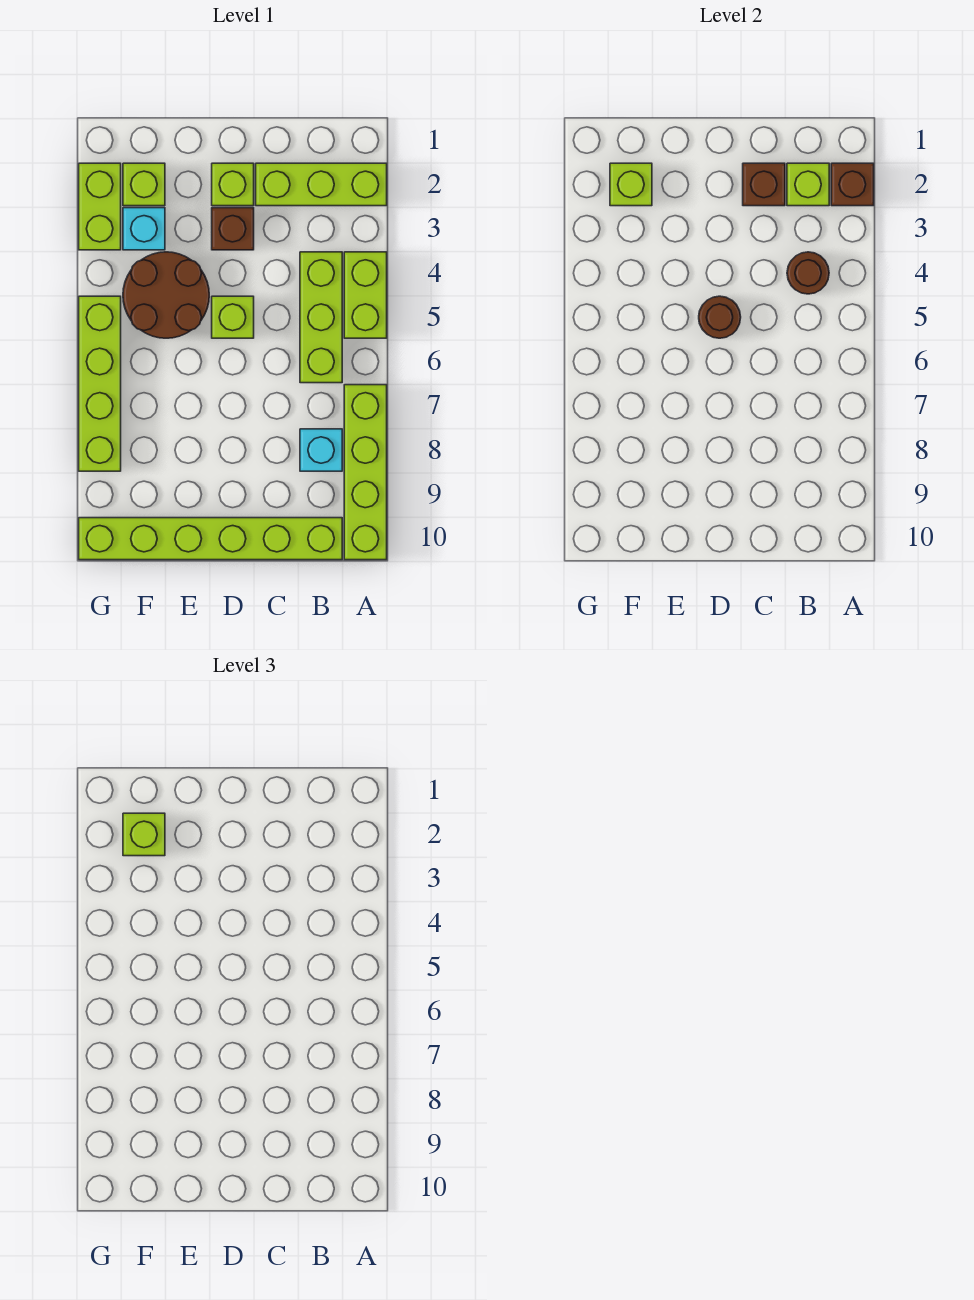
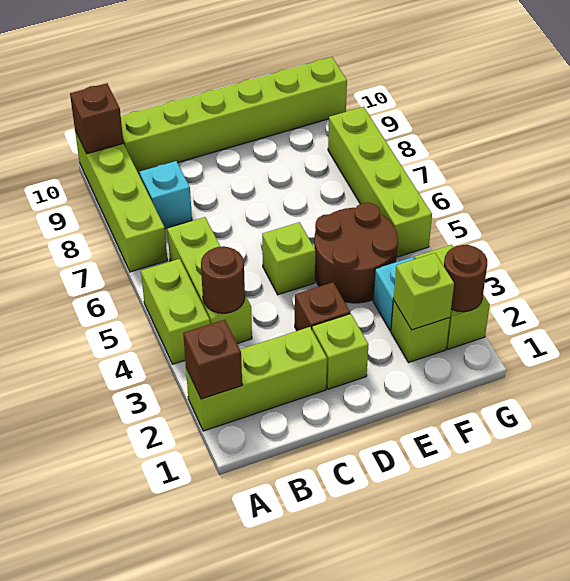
lime brick B2 level 2 -> none
brown brick C2 level 2 -> brown brick A10 level 2
brown round brick D5 level 2 -> brown round brick G2 level 2
lime brick F2 level 3 -> none

